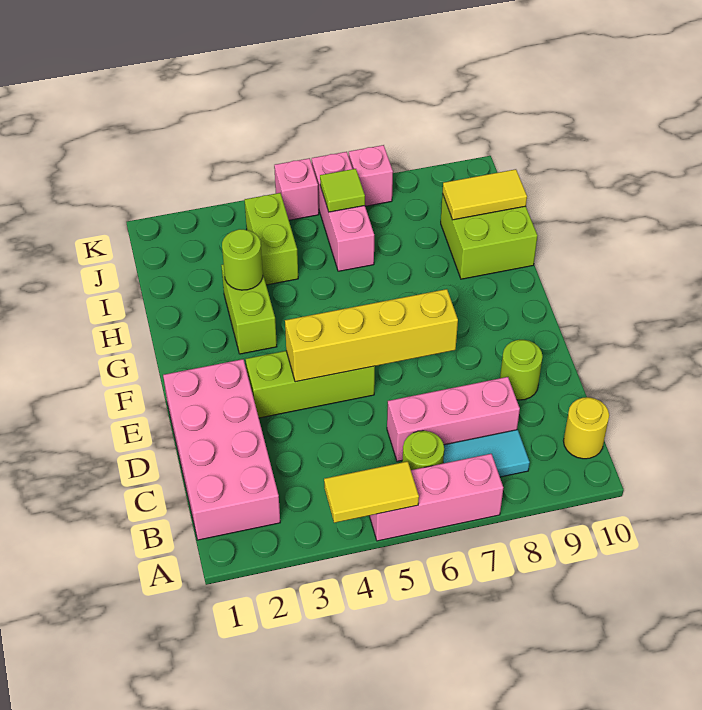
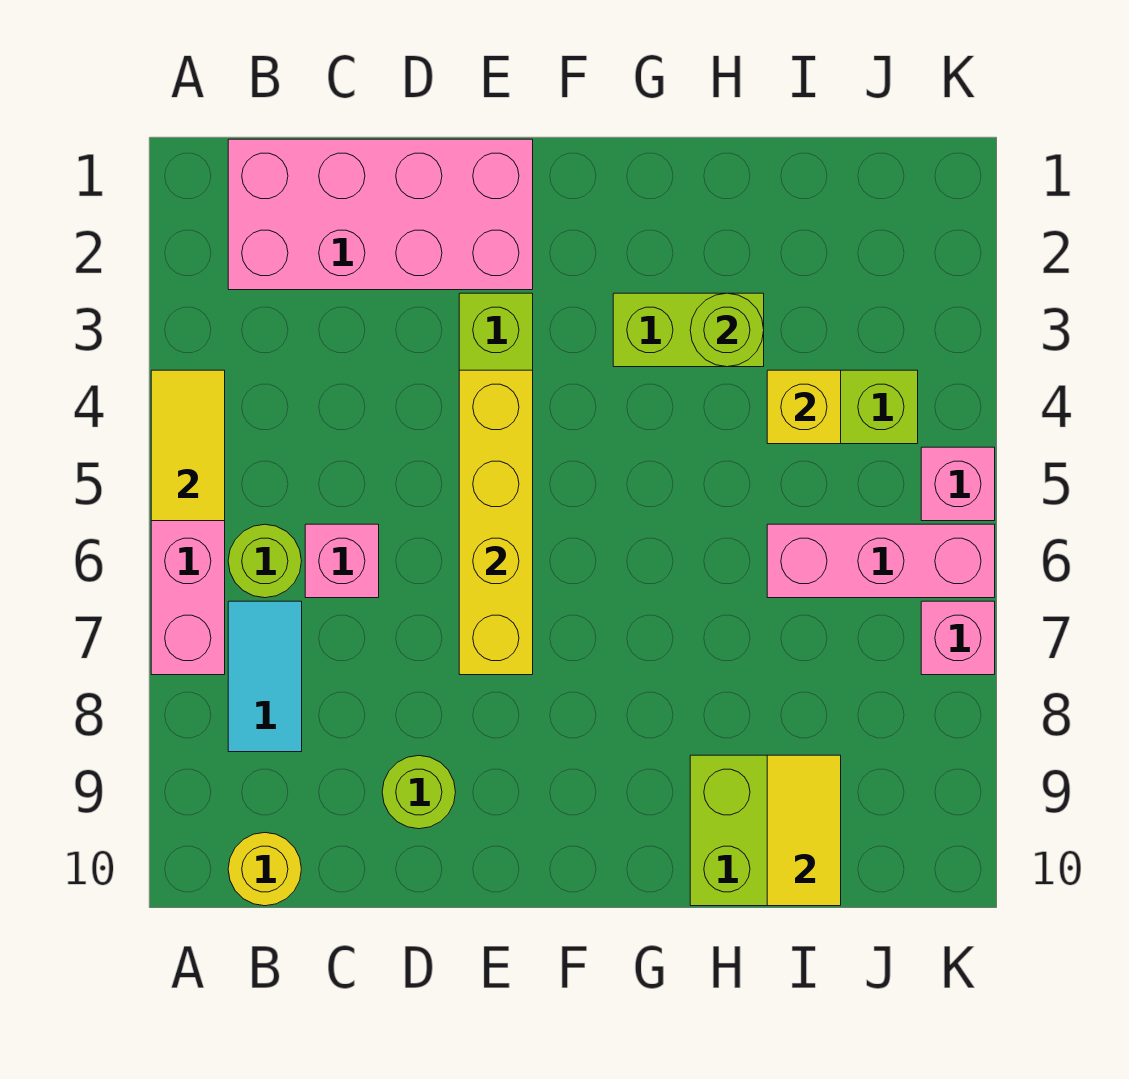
pink brick C6:C8 level 1 -> pink brick C6 level 1
none -> yellow brick I4 level 2
lime tile J6 level 2 -> none

